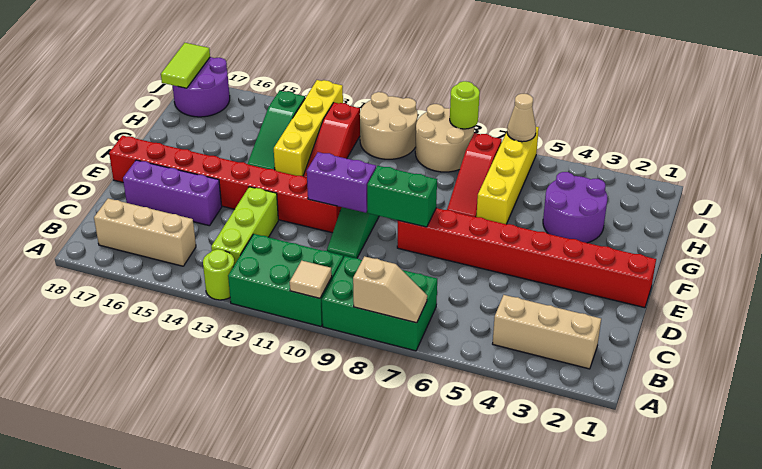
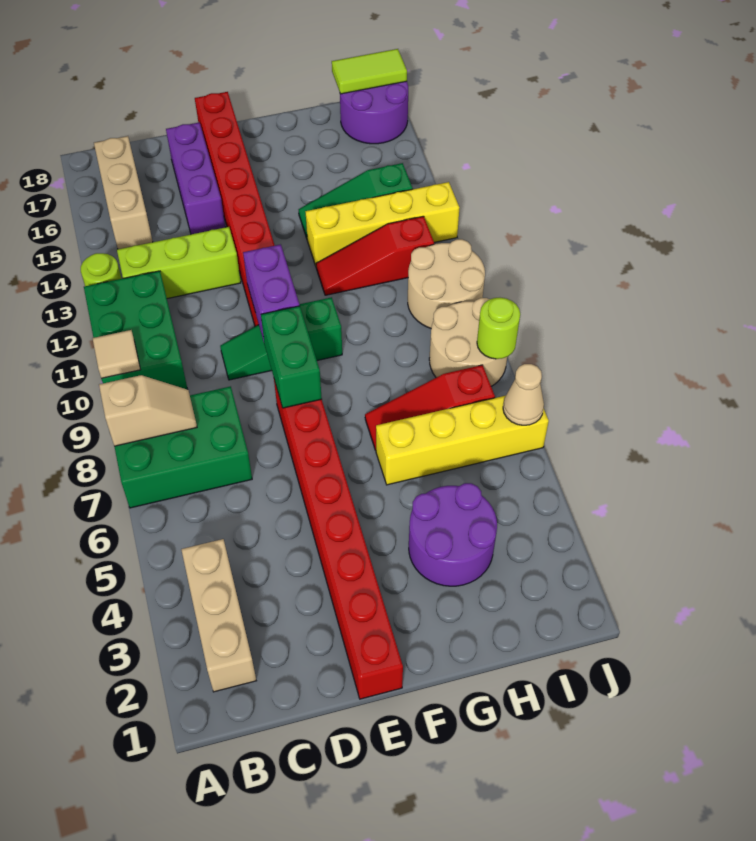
green brick A7:B9 level 1 -> green brick A7:C8 level 1
tan slope A7:A8 level 2 top 8 -> tan slope A8:B8 level 2 top A

